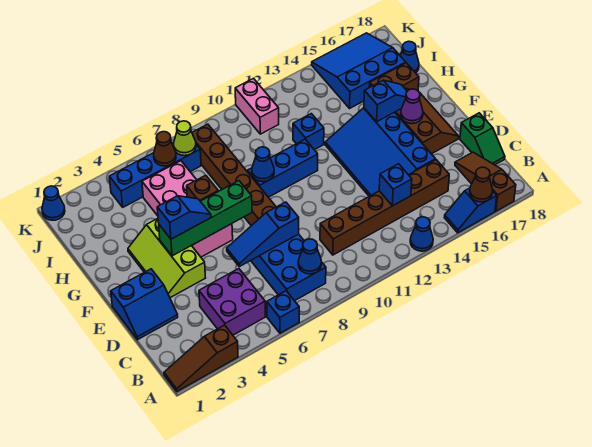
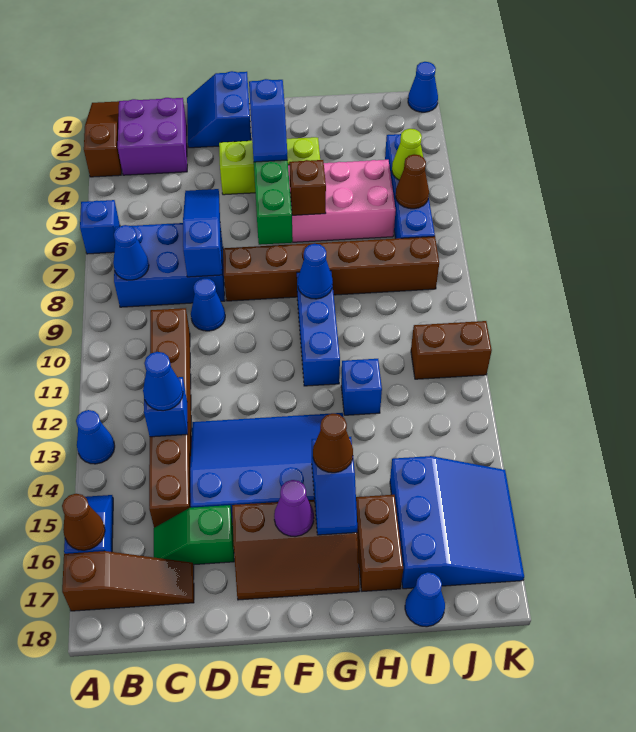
purple brick B4:C5 level 1 -> purple brick B2:C3 level 1
none -> blue cone C13 level 3
green slope C18:D18 level 1 top D -> green slope C16:D16 level 1 top D
none -> blue cone D9 level 1
none -> brown cone G15 level 3
lime cone J7 level 2 -> lime cone J5 level 2
pink brick J11:K11 level 1 -> brown brick J11:K11 level 1

